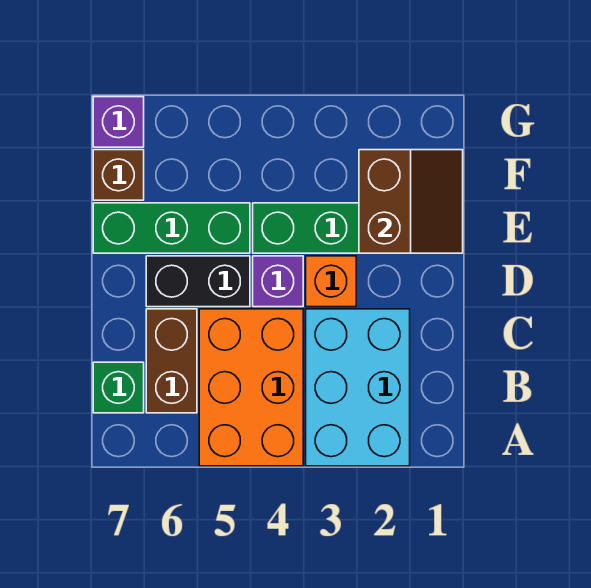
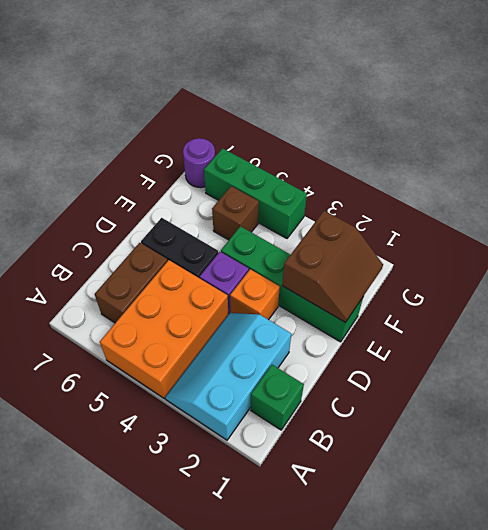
cyan brick A2:C3 level 1 -> cyan slope A2:C3 level 1 top 2
green brick B7 level 1 -> green brick B1 level 1
green brick E5:E7 level 1 -> green brick G4:G6 level 1
brown brick F7 level 1 -> brown brick F5 level 1
purple brick G7 level 1 -> purple round brick G7 level 1

